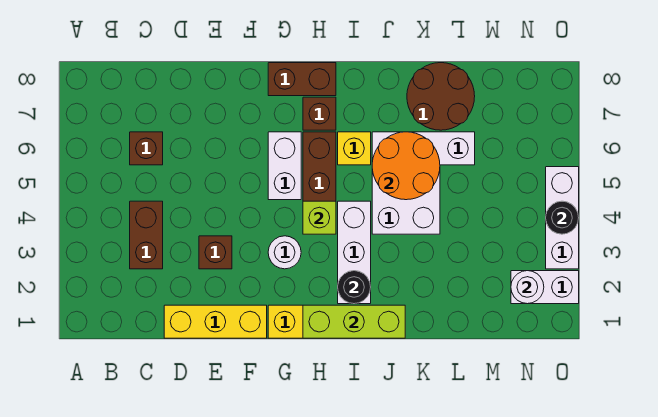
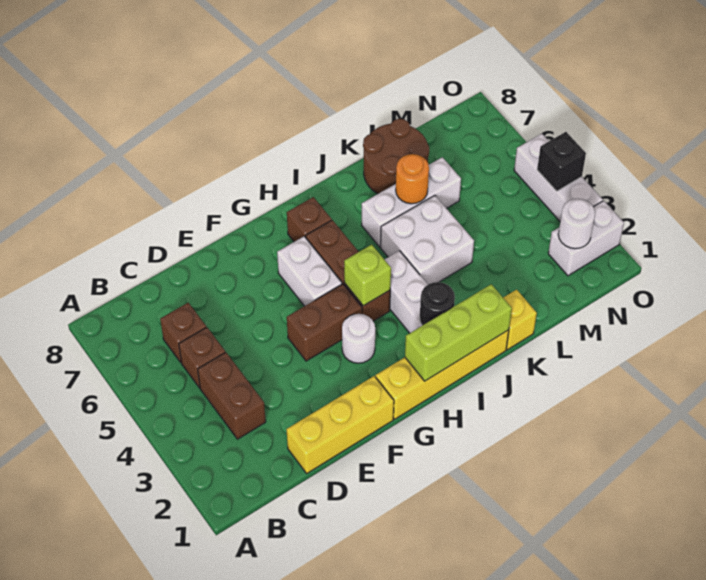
brown brick E3 level 1 -> brown brick C5 level 1
brown brick G8:H8 level 1 -> brown brick F4:G4 level 1
yellow brick I6 level 1 -> yellow brick K1 level 1
orange round brick J5:K6 level 2 -> orange round brick K6 level 2
black round brick O4 level 2 -> black brick O4 level 2

